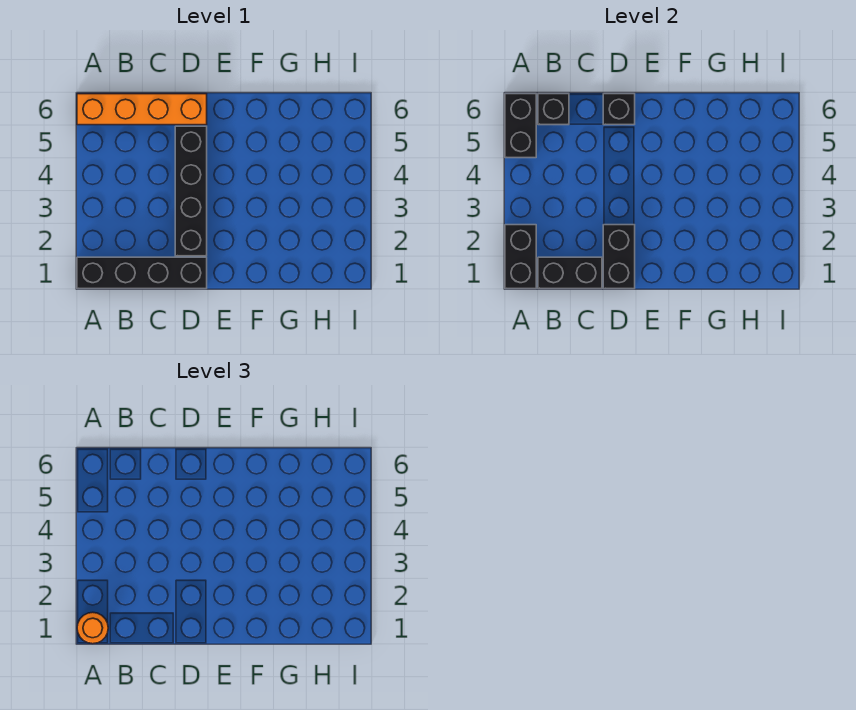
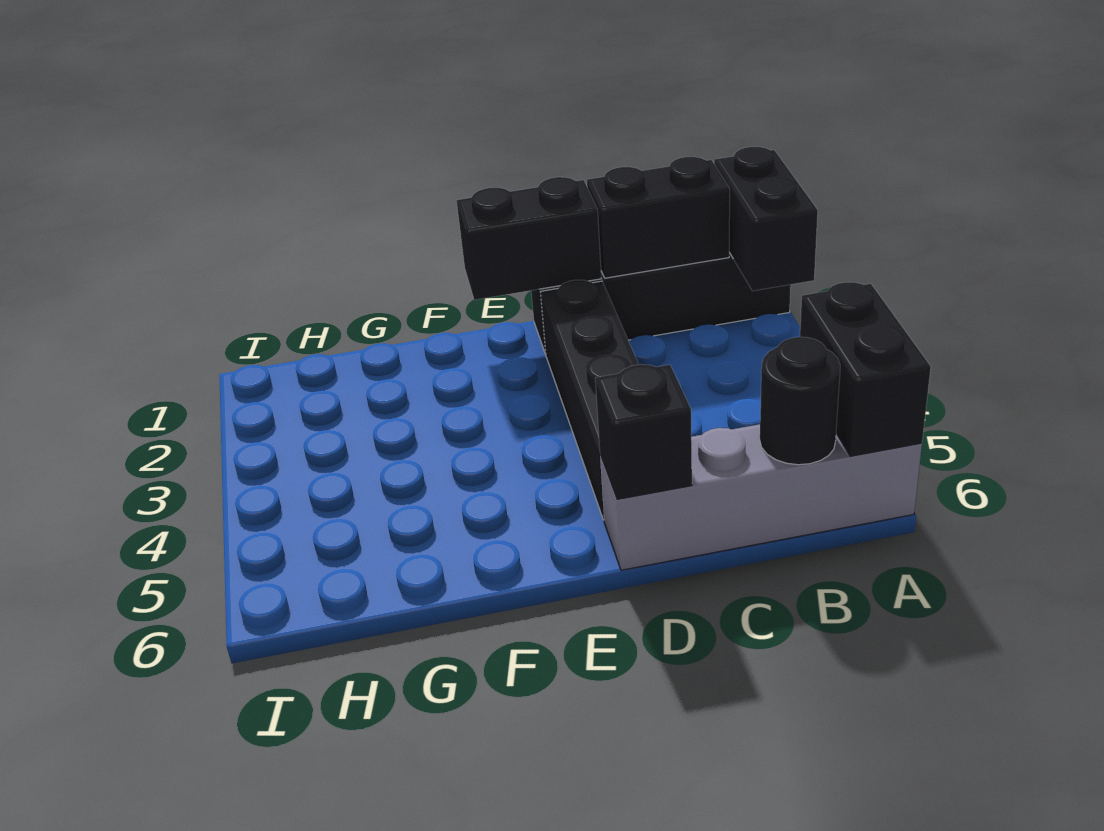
orange round brick A1 level 3 -> none
orange brick A6:D6 level 1 -> grey brick A6:D6 level 1
black brick B6 level 2 -> black round brick B6 level 2
black brick D1:D2 level 2 -> black brick D1:E1 level 2

